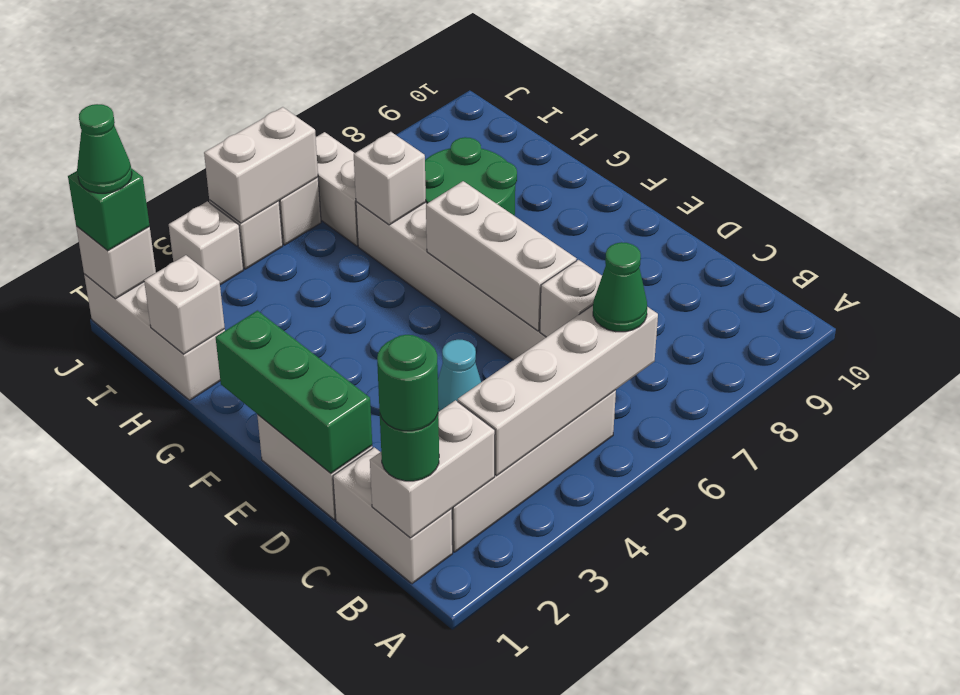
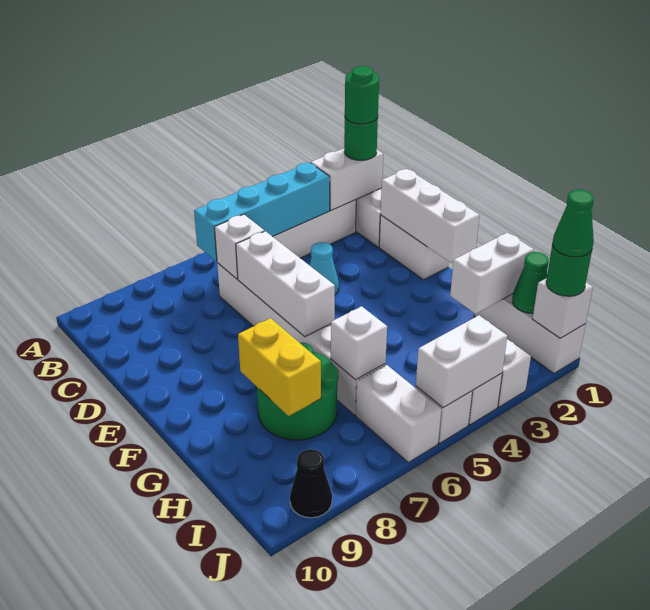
white brick B3:B6 level 2 -> cyan brick B3:B6 level 2
green cone B6 level 3 -> green cone I1 level 2
green brick D1:F1 level 2 -> white brick D1:F1 level 2
none -> yellow brick G8:H8 level 2
white brick H1 level 2 -> white brick H1:H2 level 2
green brick J1 level 3 -> green round brick J1 level 3
none -> black cone J9 level 1

